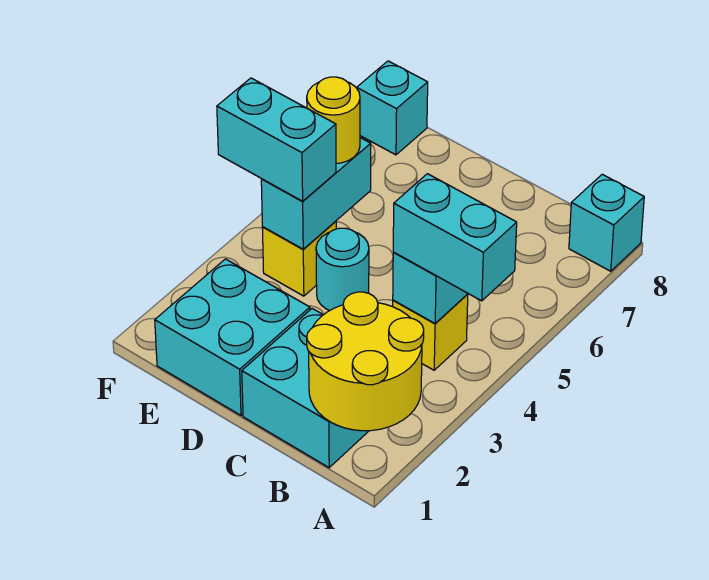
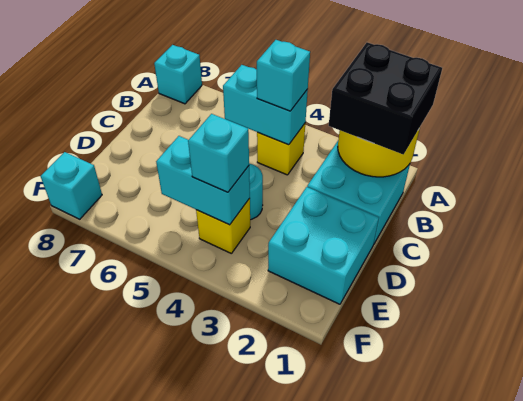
none -> black brick A1:B2 level 3
cyan brick A4:B4 level 3 -> cyan brick B4 level 3
cyan brick E4:F4 level 3 -> cyan brick E4 level 3
yellow round brick E5 level 3 -> none

